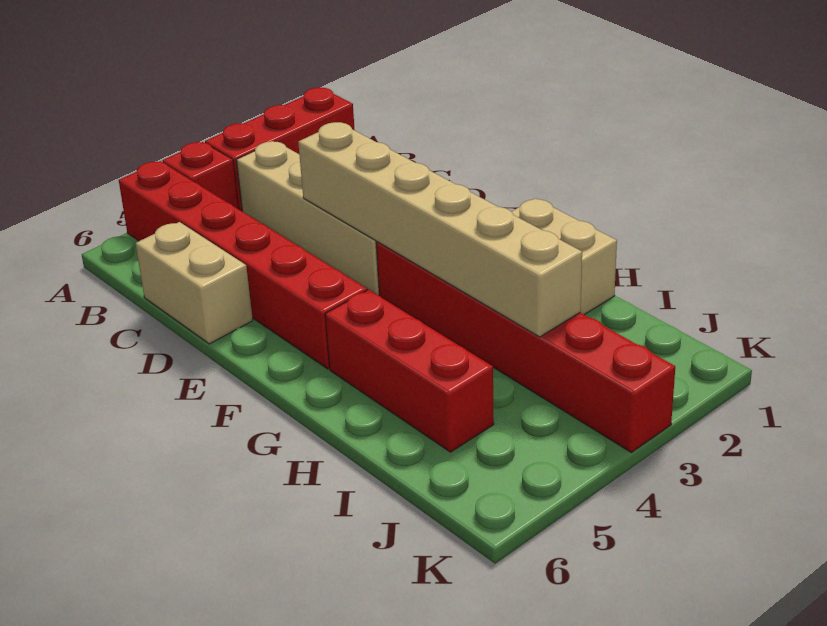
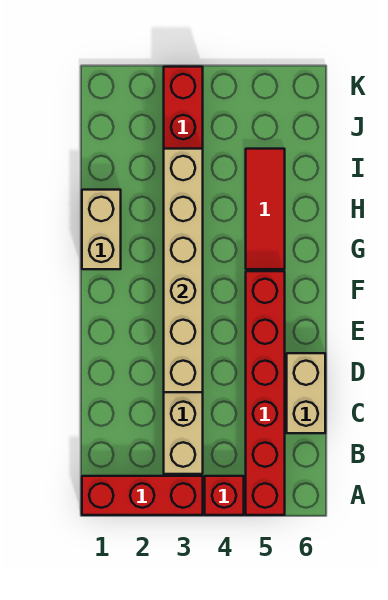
red brick G5:I5 level 1 -> red tile G5:I5 level 1

